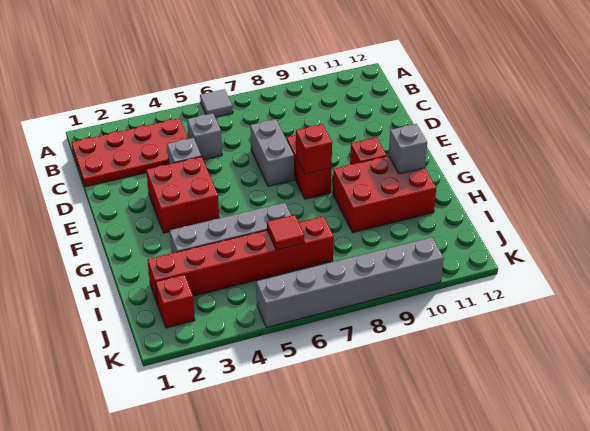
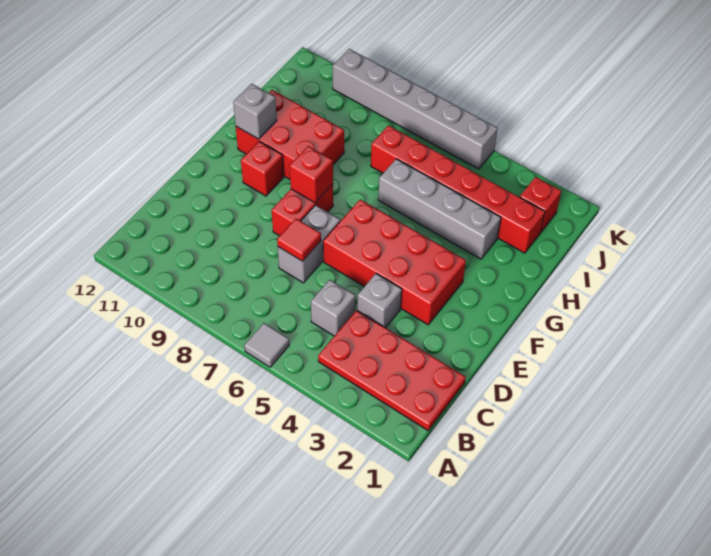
red brick E3:F4 level 1 -> red brick E3:F6 level 1
red tile I6 level 2 -> red tile D7 level 2

